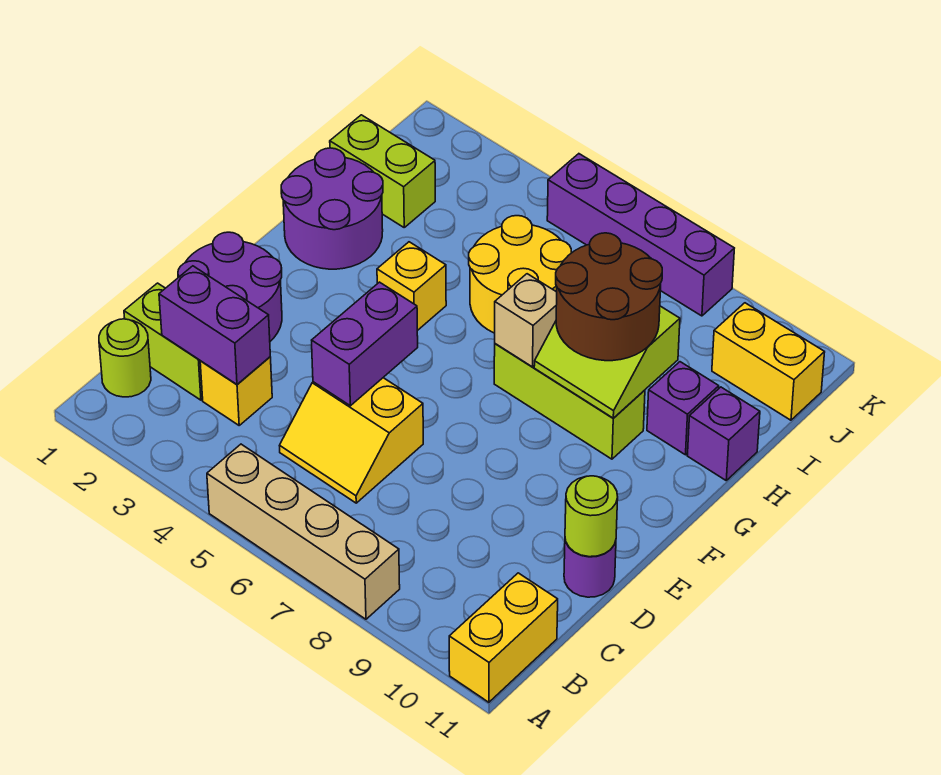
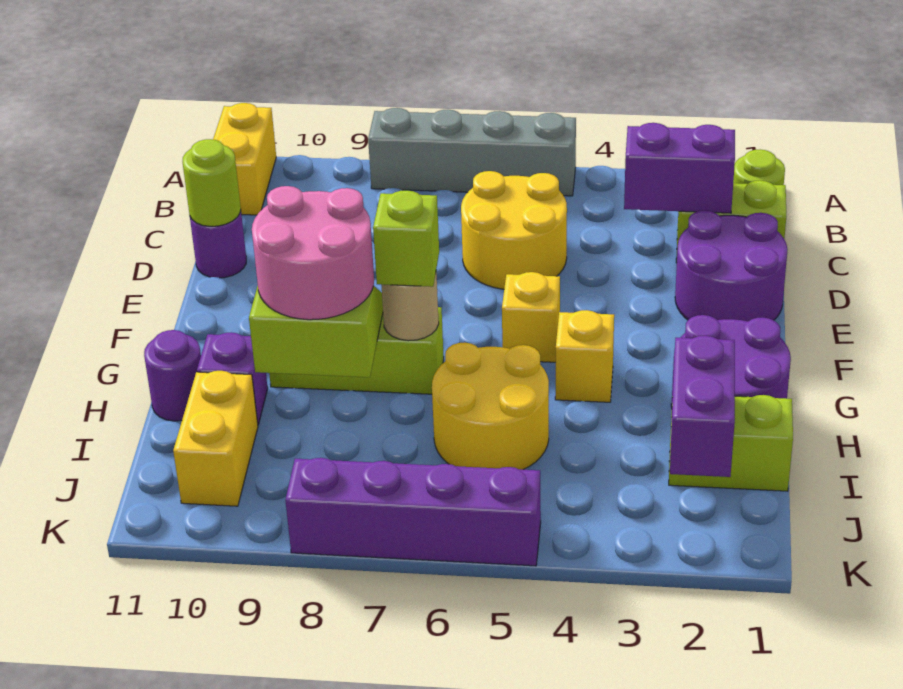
tan brick A5:A8 level 1 -> grey brick A5:A8 level 1
yellow brick C3 level 1 -> yellow brick F5 level 1
yellow slope C5:D6 level 1 top D -> yellow round brick C5:D6 level 1
purple brick D5:E5 level 2 -> purple brick I2:J2 level 2
tan brick G7 level 2 -> tan round brick G7 level 2
none -> lime brick G7 level 3
brown round brick G8:H9 level 3 -> pink round brick G8:H9 level 3
purple brick H11 level 1 -> purple round brick H11 level 1
yellow brick J10:J11 level 1 -> yellow brick I10:J10 level 1

